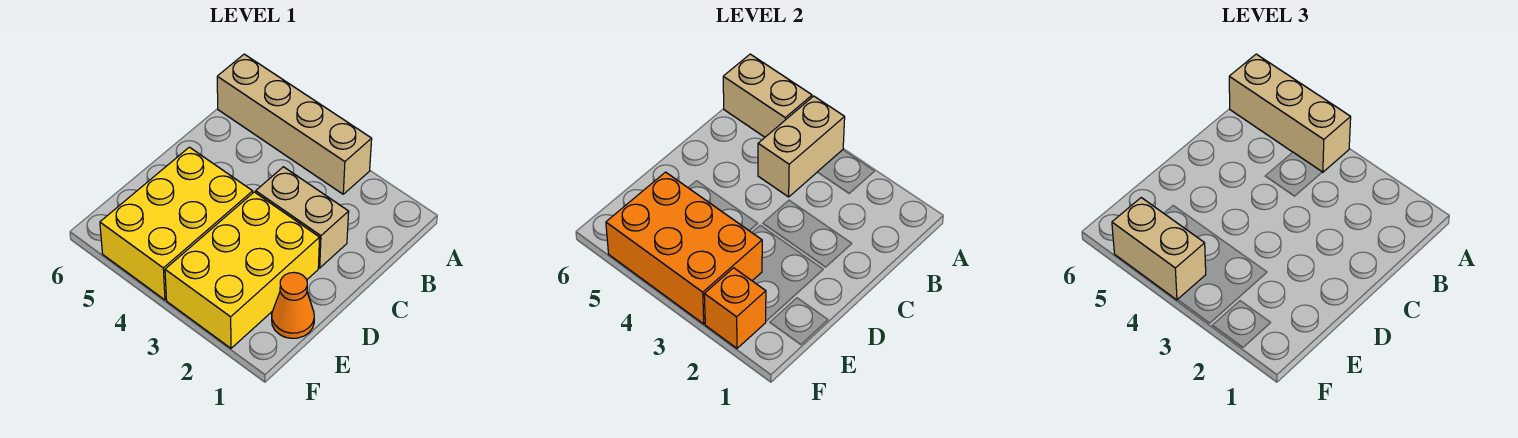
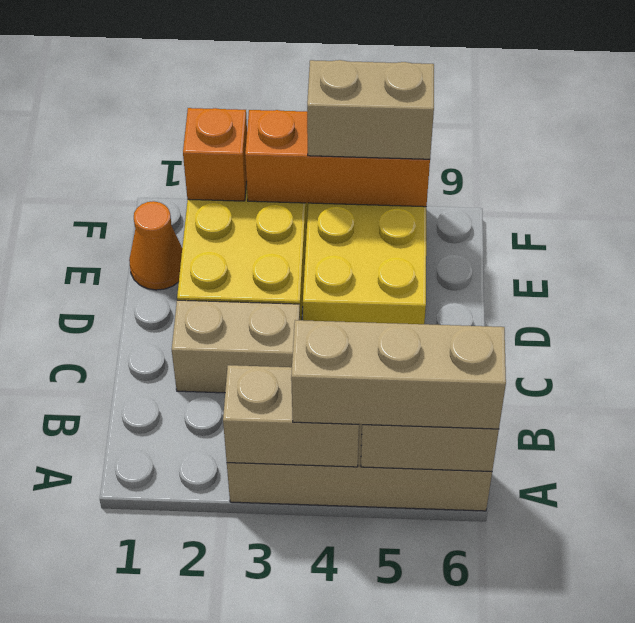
tan brick A4:B4 level 2 -> tan brick A3:A4 level 2
orange brick E3:F5 level 2 -> orange brick F3:F5 level 2

